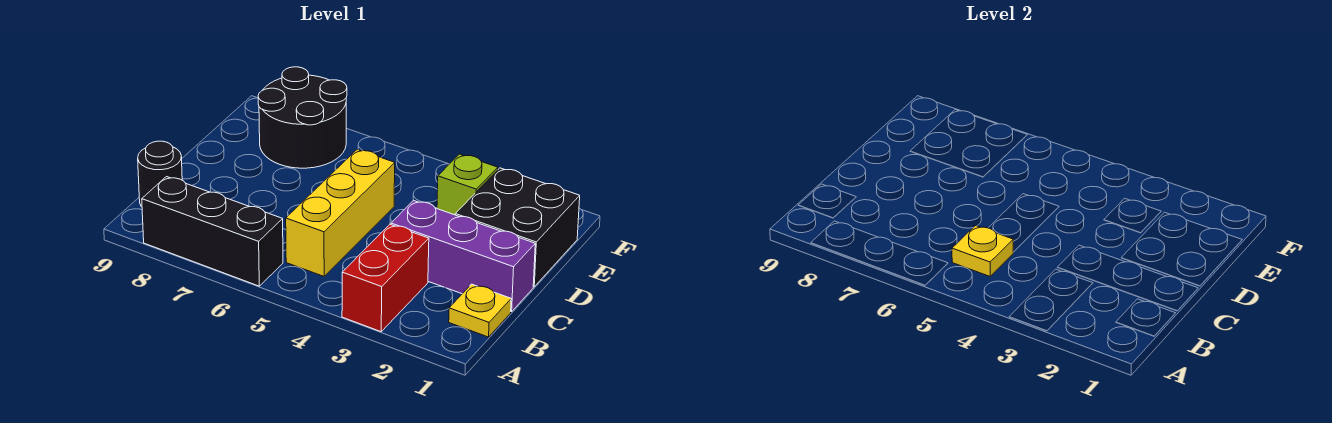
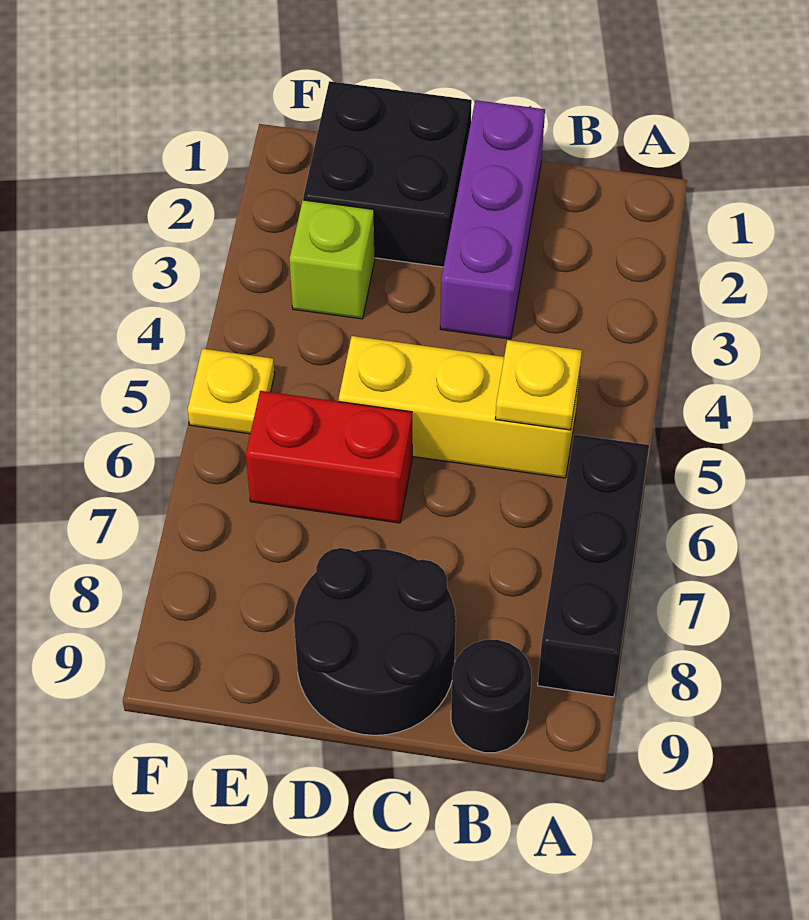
red brick A3:B3 level 1 -> red brick D6:E6 level 1
yellow plate B1 level 1 -> yellow plate F5 level 1
black round brick E7:F8 level 1 -> black round brick C8:D9 level 1

